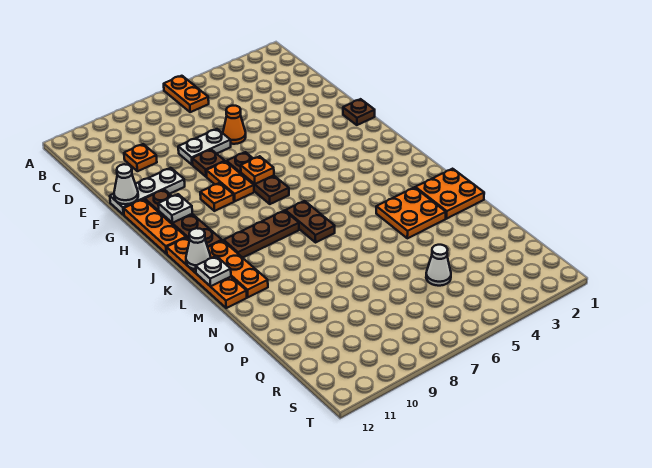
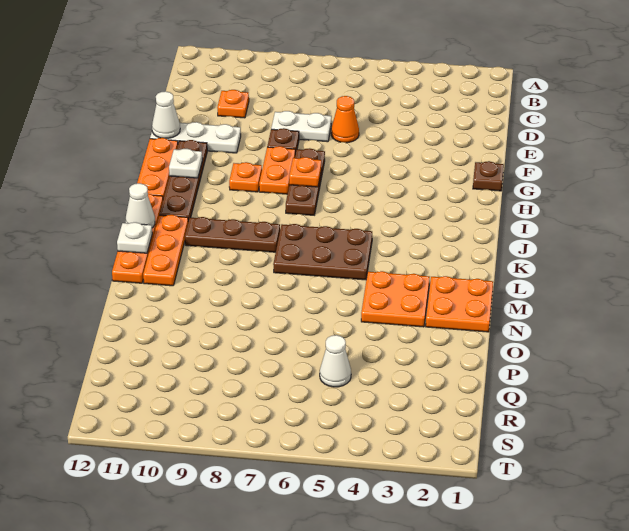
orange plate A6:B6 level 1 -> none
brown plate K7:L7 level 1 -> brown plate K5:L7 level 1

